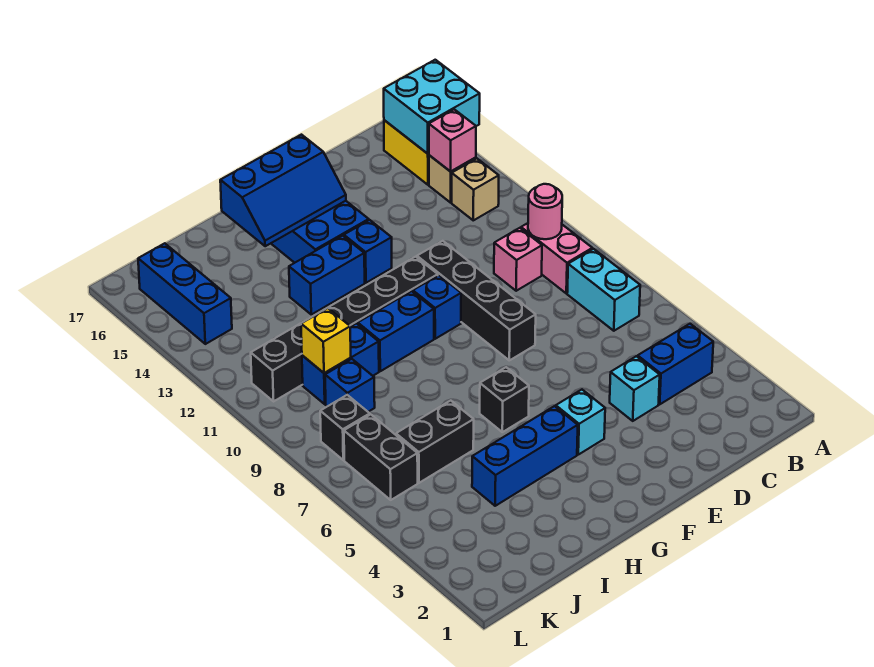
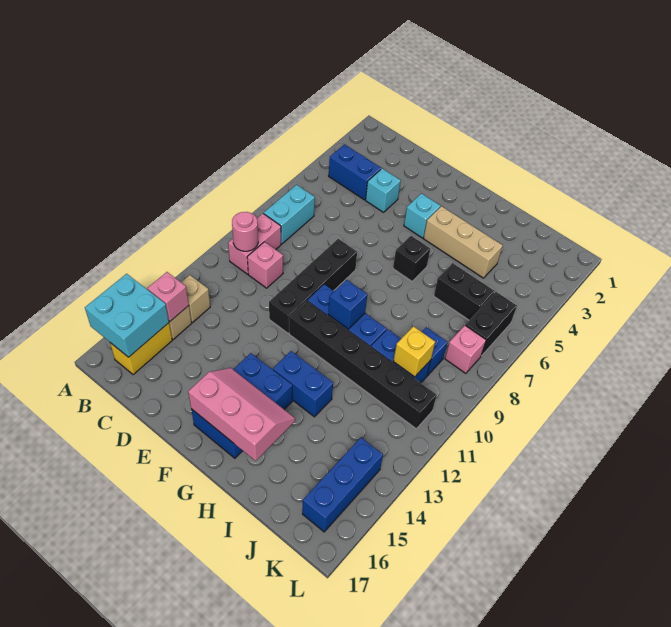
blue brick F13 level 1 -> blue brick G10 level 2
blue slope F15:H16 level 2 top 16 -> pink slope F15:H16 level 2 top 16
blue brick G4:I4 level 1 -> tan brick G4:I4 level 1
black brick K8 level 1 -> pink brick K8 level 1

